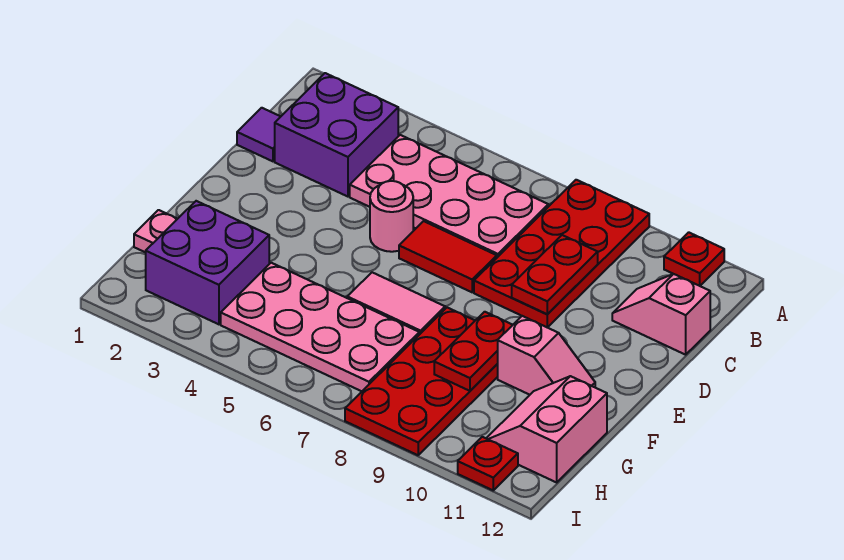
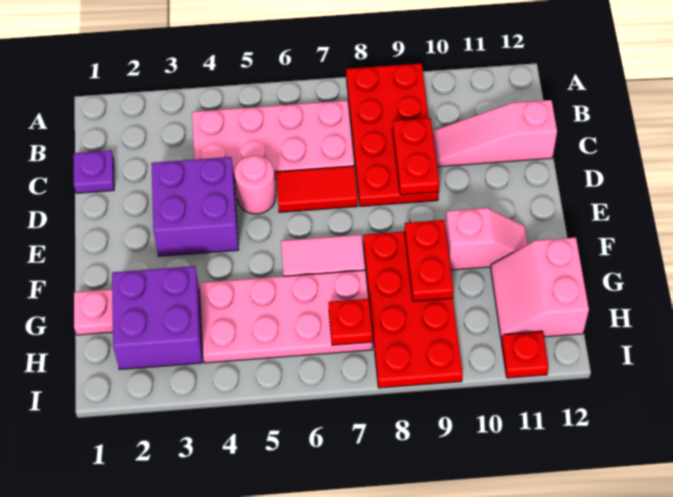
red plate A11 level 1 -> red plate H7 level 2
purple brick B2:C3 level 1 -> purple brick D3:E4 level 1
purple tile C1 level 1 -> purple plate C1 level 1
pink slope C11:C12 level 1 top 12 -> pink slope C10:C12 level 1 top 12

